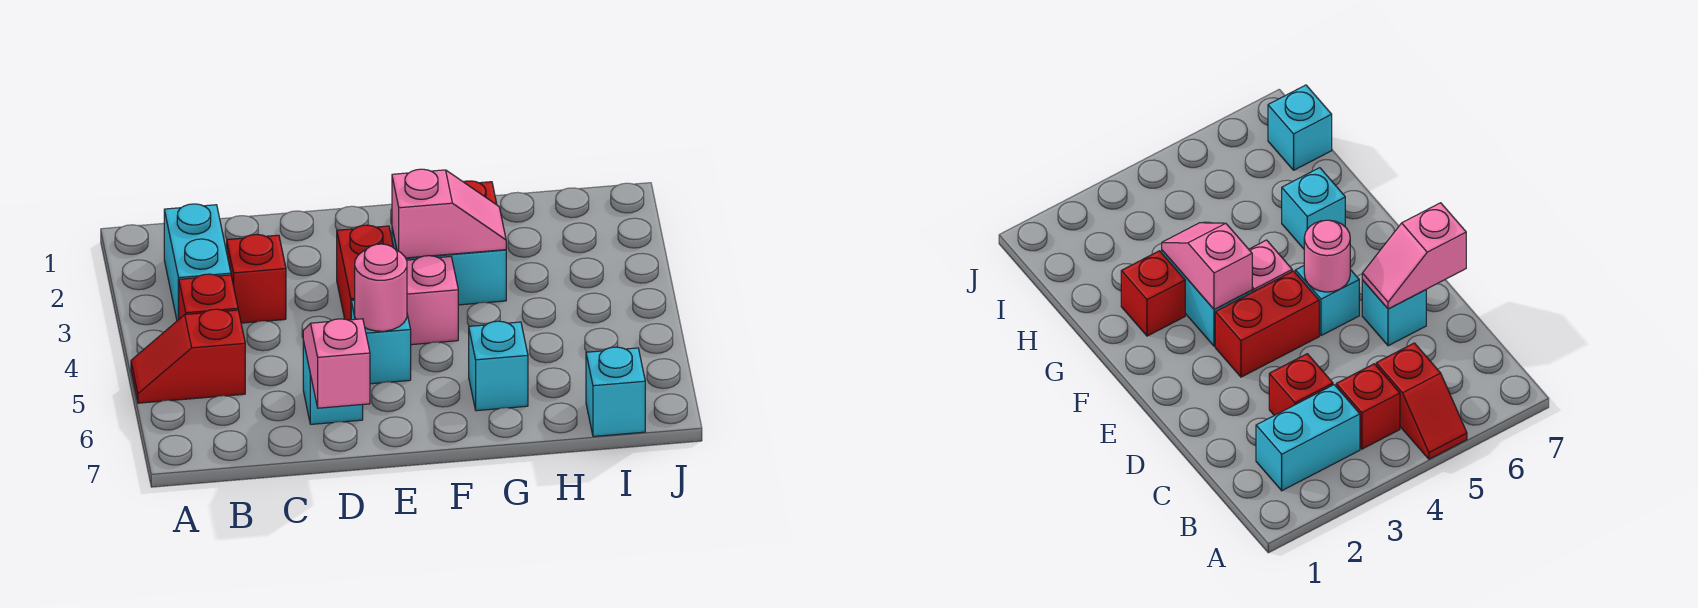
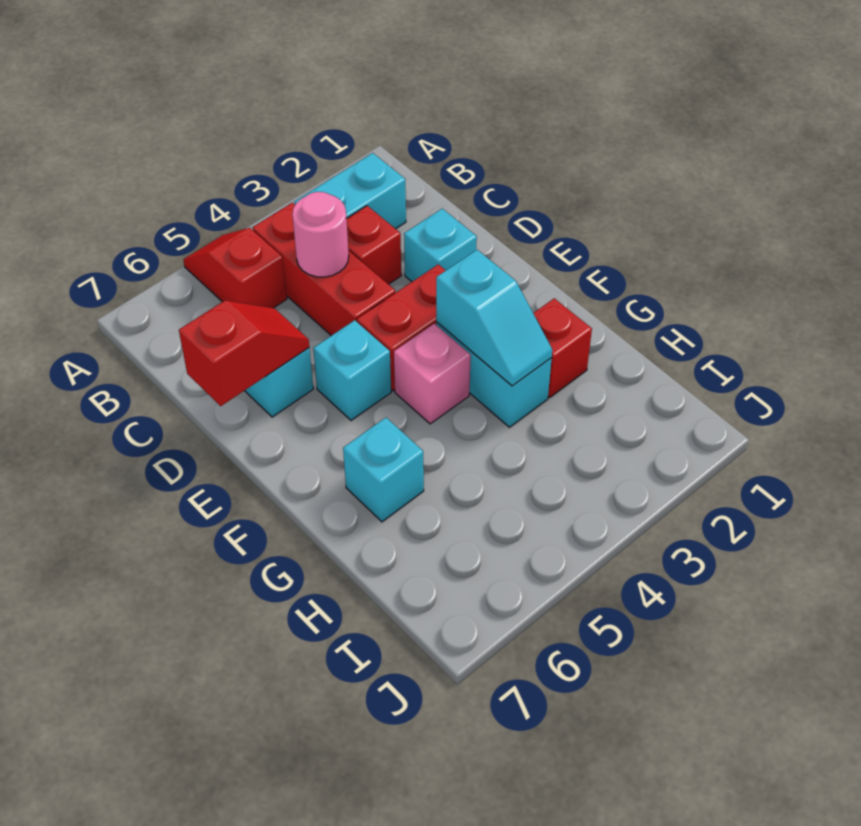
red brick B4 level 1 -> red brick B4:D4 level 1
pink slope D6:D7 level 2 top 7 -> red slope D6:D7 level 2 top 7
pink round brick E5 level 2 -> pink round brick C4 level 2
pink slope F3:G3 level 2 top F -> cyan slope F3:G3 level 2 top F
cyan brick I7 level 1 -> cyan brick D2 level 1

